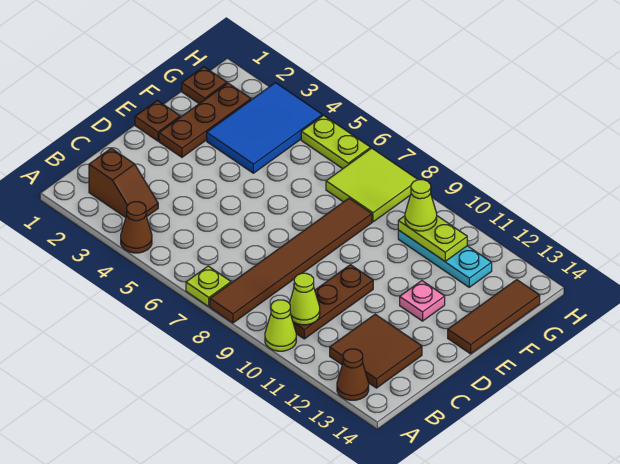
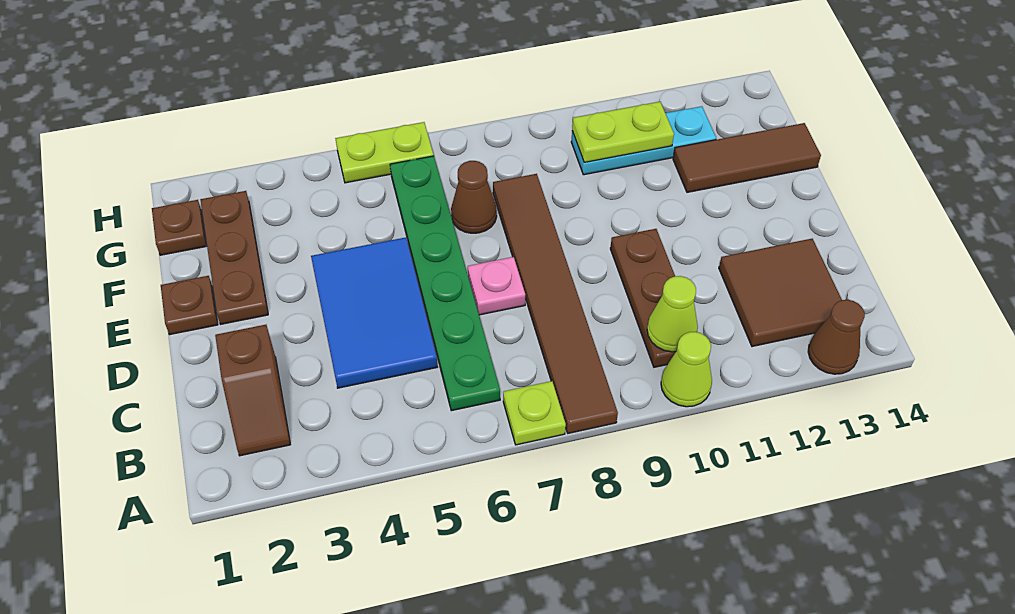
brown cone A4 level 1 -> brown cone F7 level 1
brown slope B2:B3 level 1 top 2 -> brown slope B2:C2 level 1 top C
none -> green plate B6:G6 level 1
pink plate E12 level 1 -> pink plate D7 level 1
brown tile E14:G14 level 1 -> brown tile F12:F14 level 1
blue tile F3:H4 level 1 -> blue tile C4:E5 level 1
lime tile G7:H8 level 1 -> none
lime cone G10 level 3 -> none

